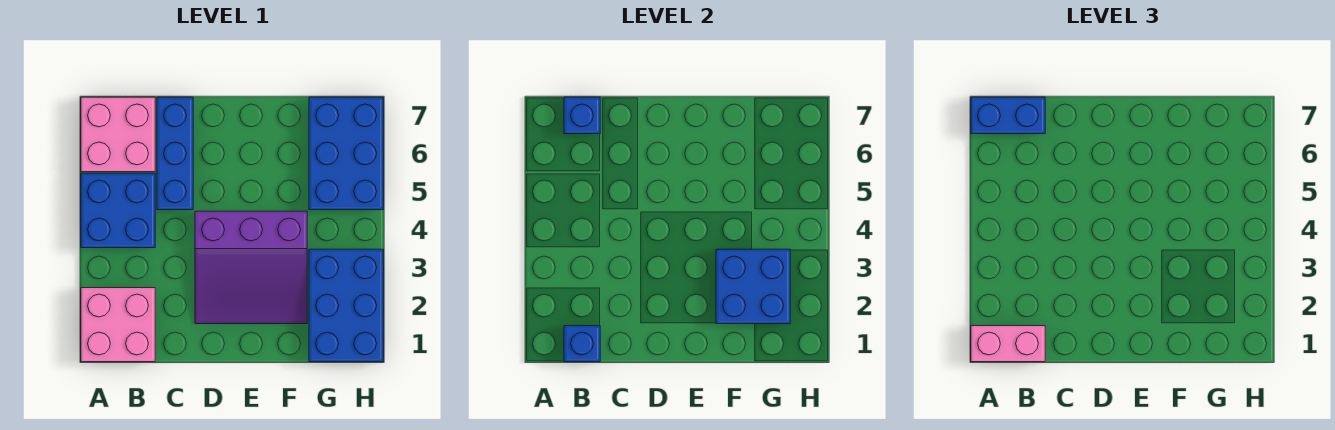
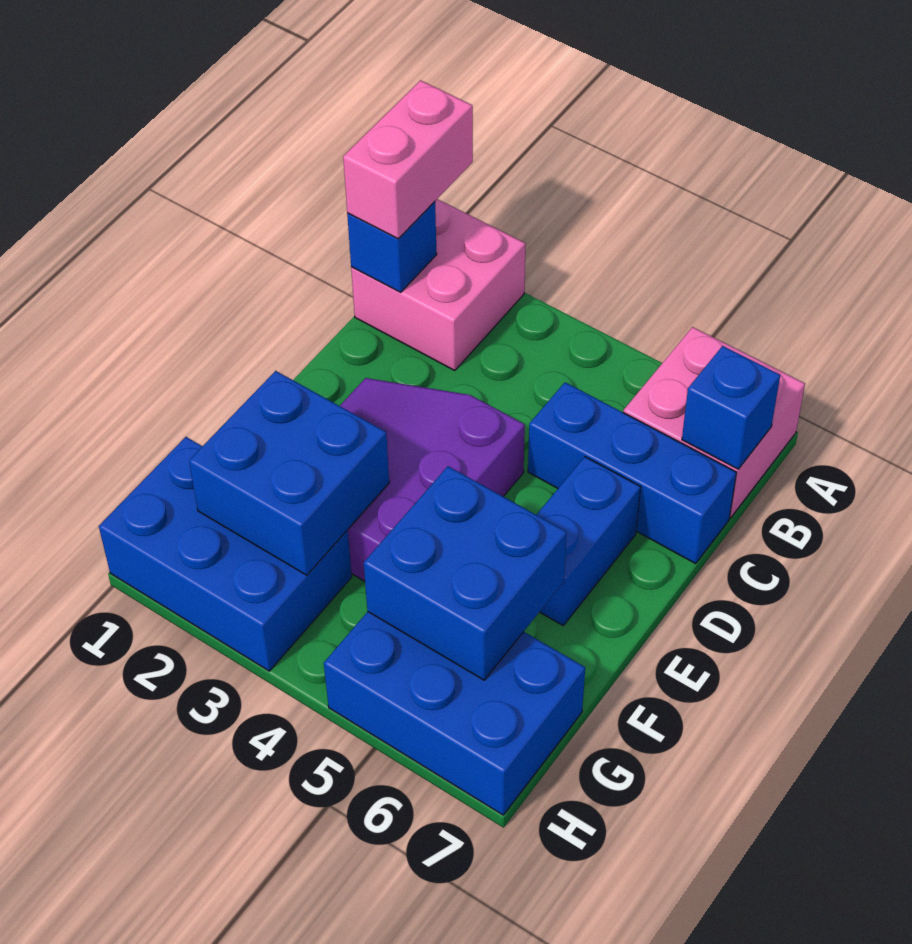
blue brick A4:B5 level 1 -> blue brick F5:G6 level 2
blue brick A7:B7 level 3 -> blue brick D6:E6 level 1

